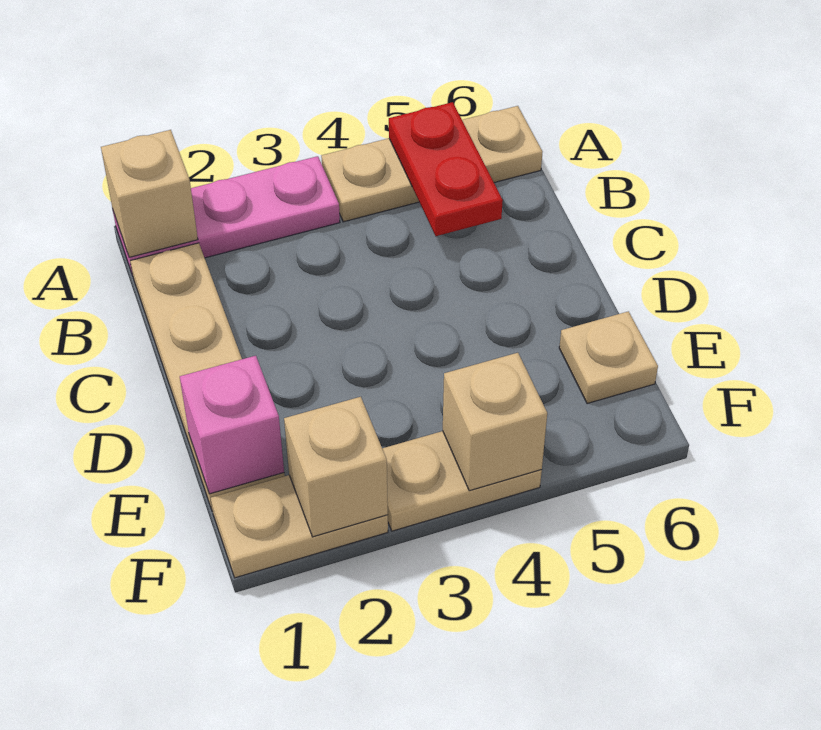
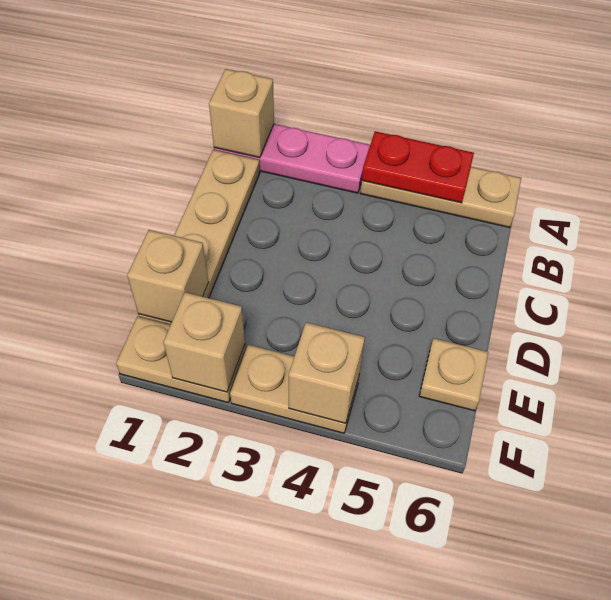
red plate A5:B5 level 2 -> red plate A4:A5 level 2
pink brick E1 level 2 -> tan brick E1 level 2

